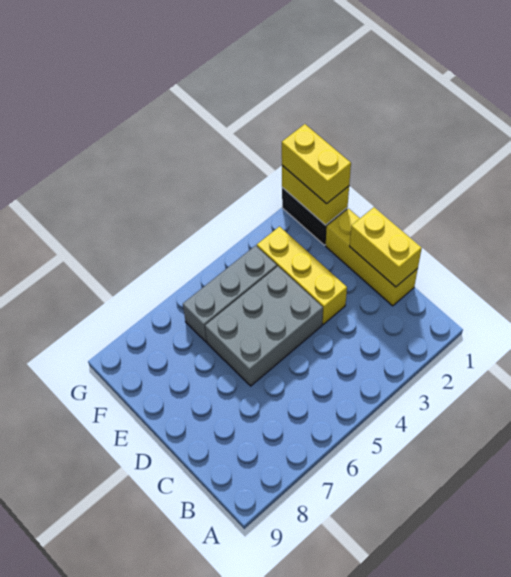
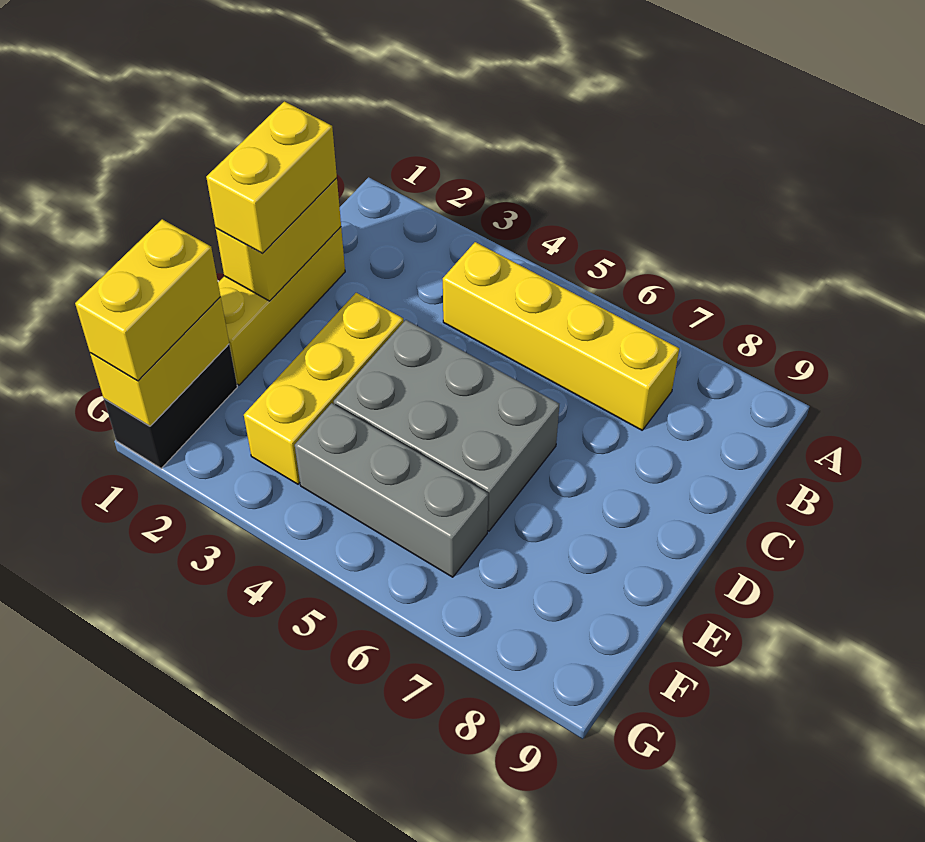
none -> yellow brick B4:B7 level 1
none -> yellow brick C1:D1 level 3

